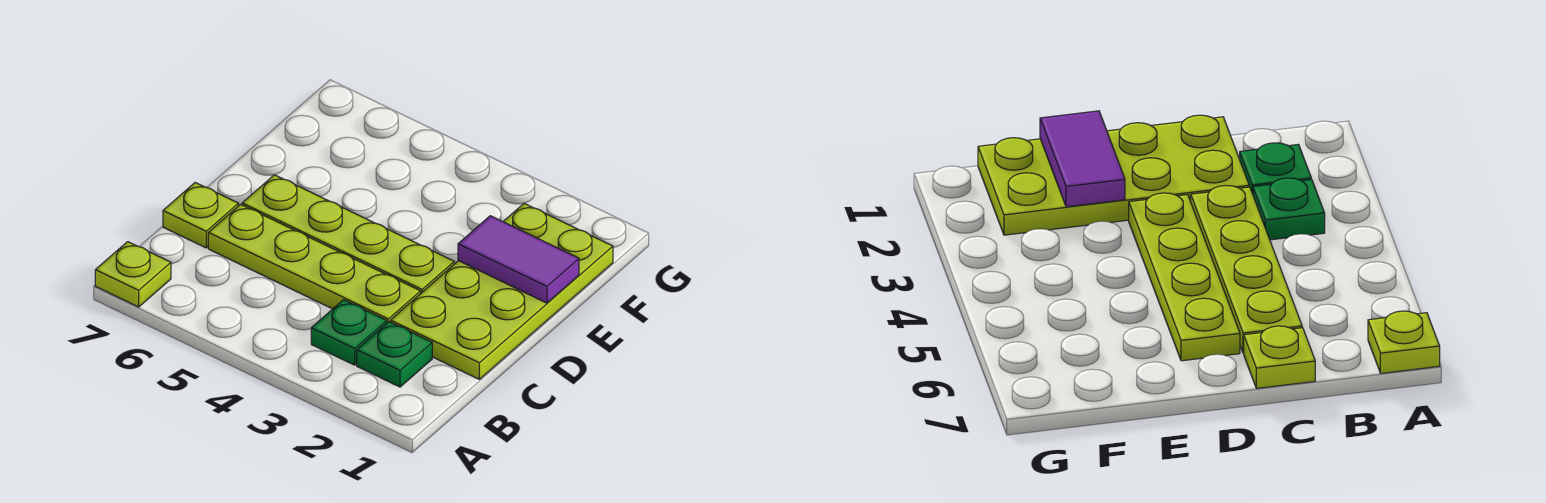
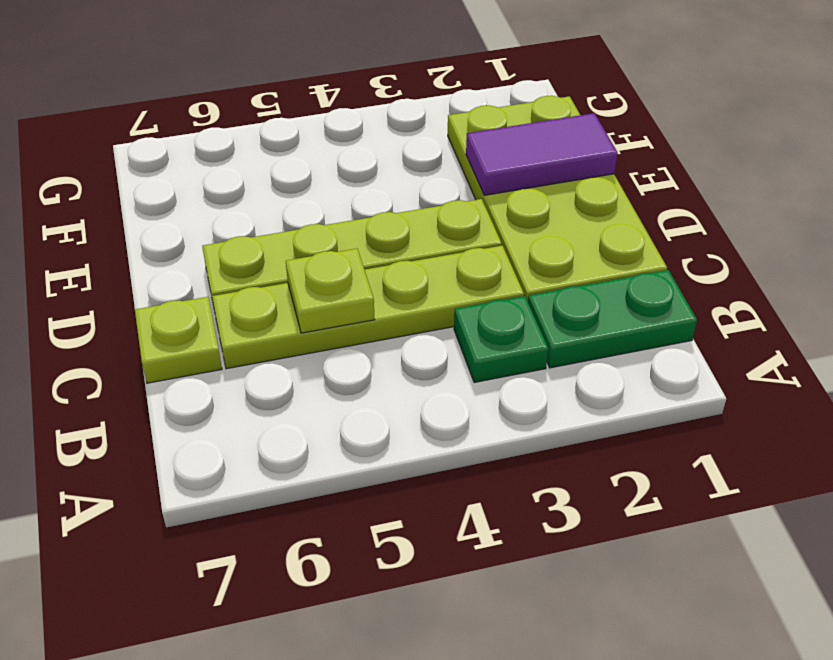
lime plate A7 level 1 -> lime plate C5 level 2
green plate B2 level 1 -> green plate B1:B2 level 1

